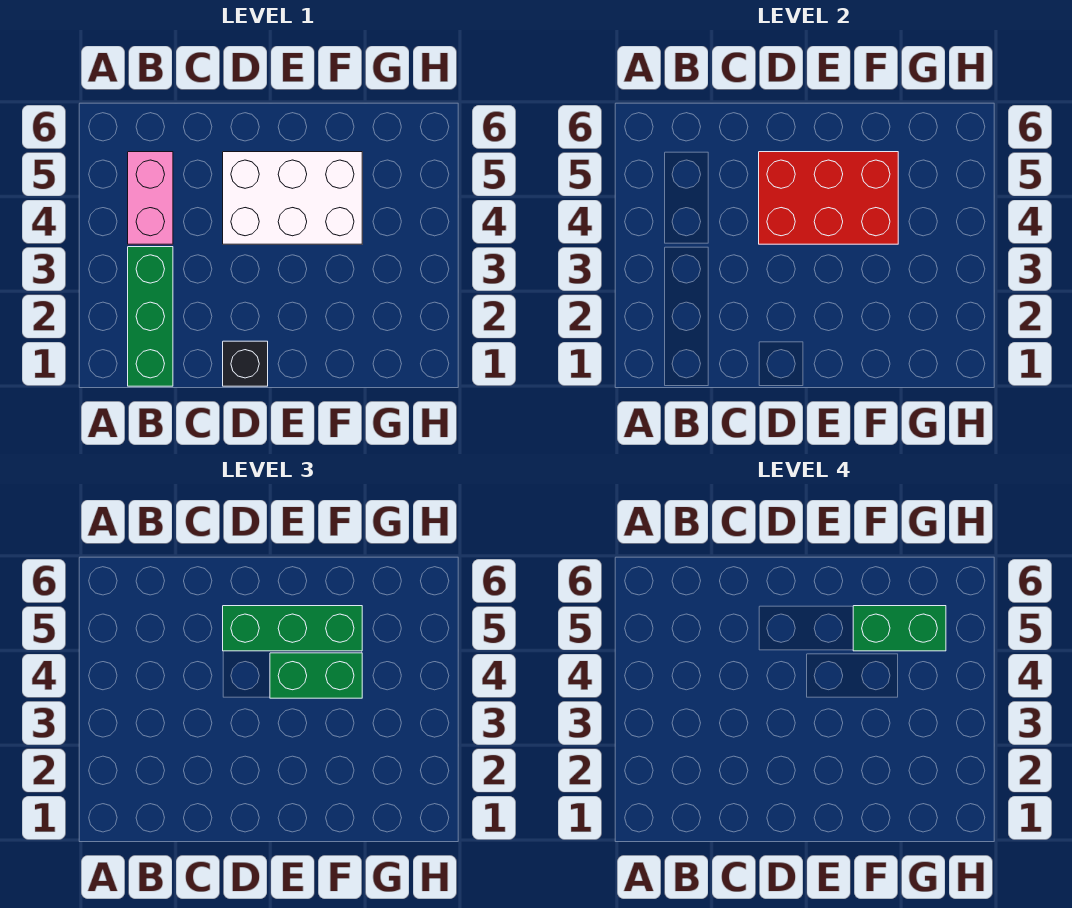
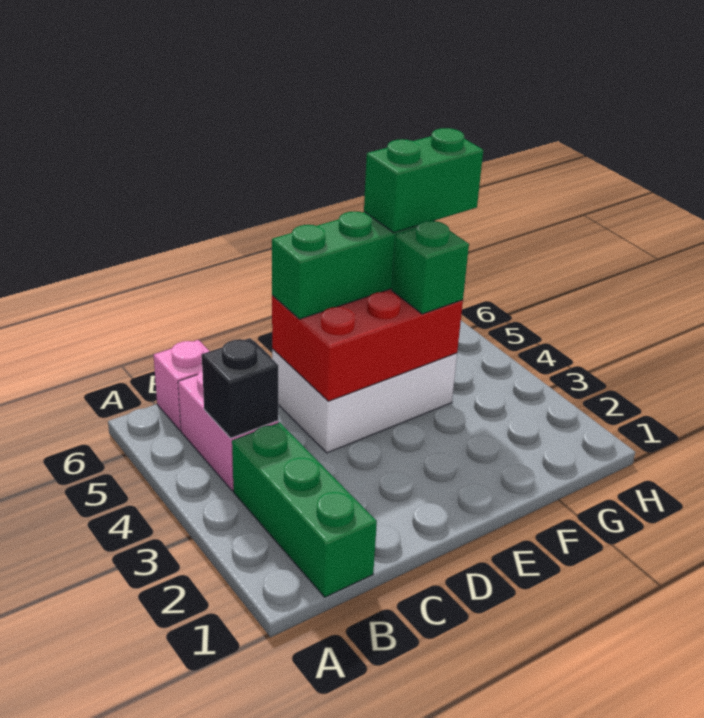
none -> pink brick B6 level 1
black brick D1 level 1 -> black brick B4 level 2
green brick E4:F4 level 3 -> green brick F4 level 3

